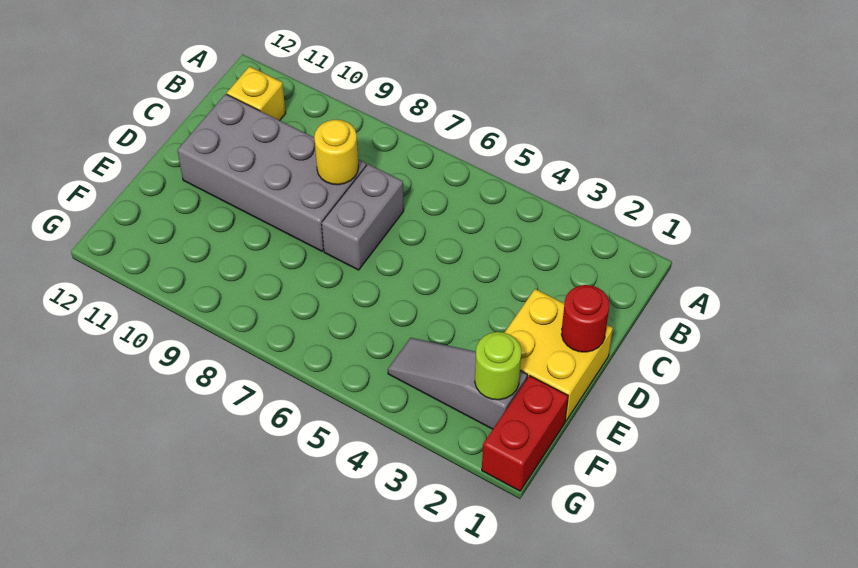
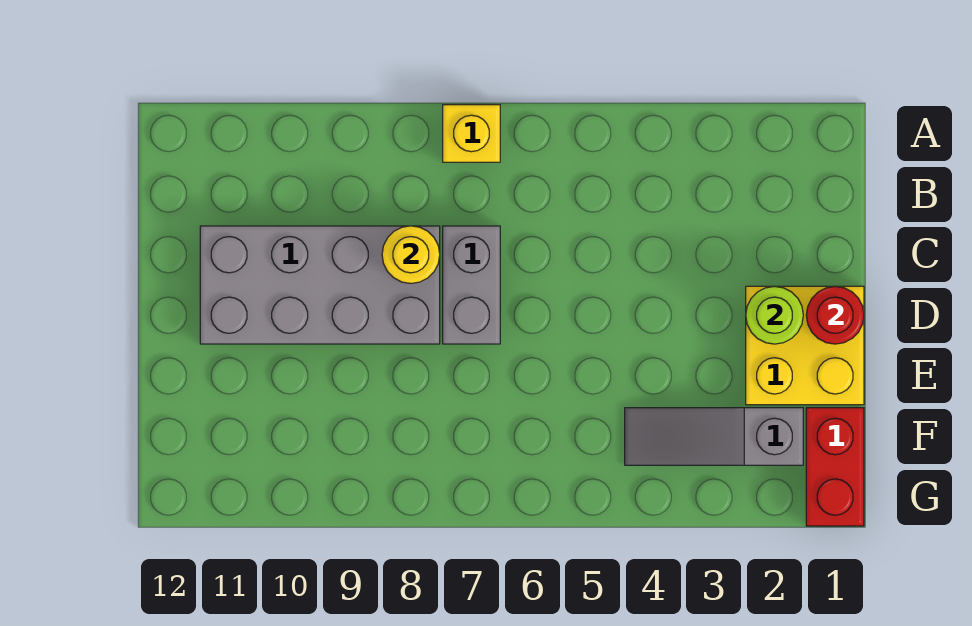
yellow brick B11 level 1 -> yellow brick A7 level 1
lime round brick F2 level 2 -> lime round brick D2 level 2

